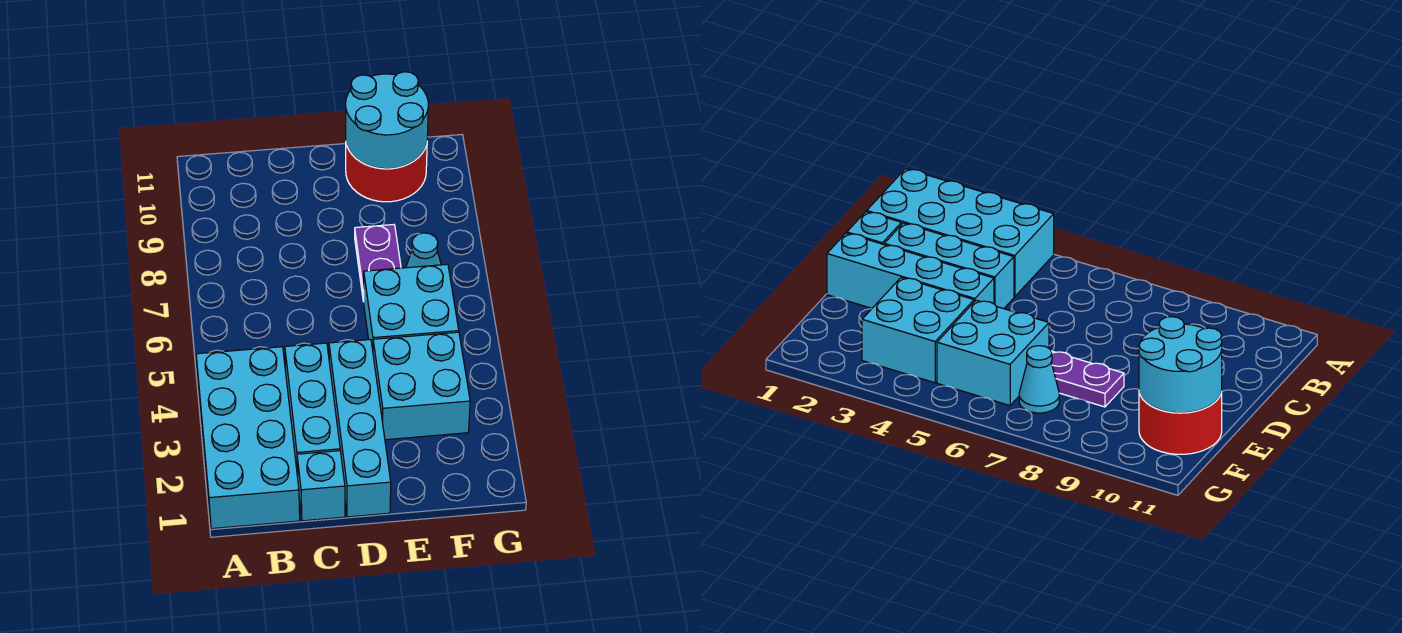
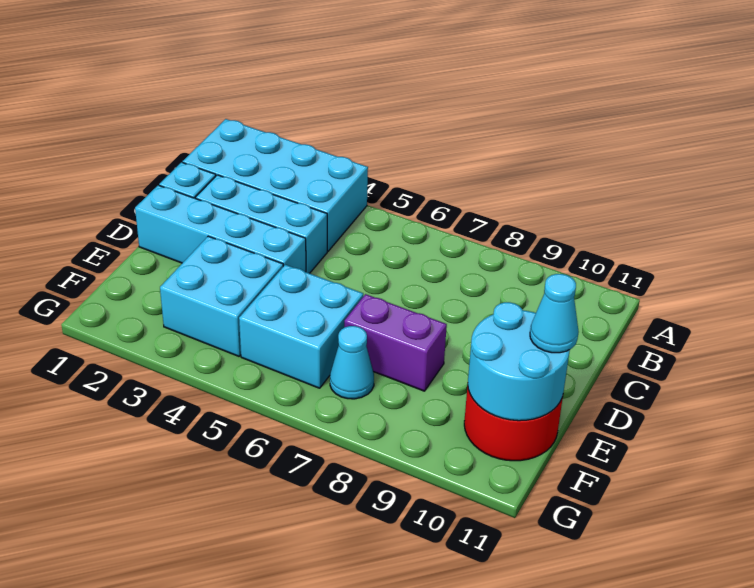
purple plate E7:E8 level 1 -> purple brick E7:E8 level 1
none -> cyan cone E11 level 3

